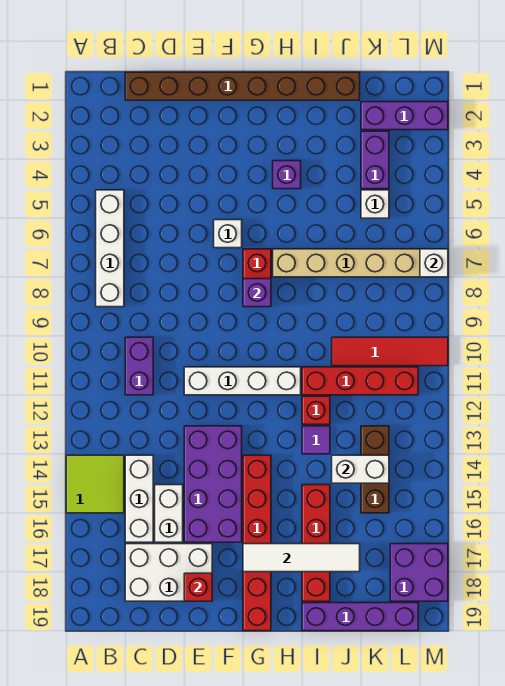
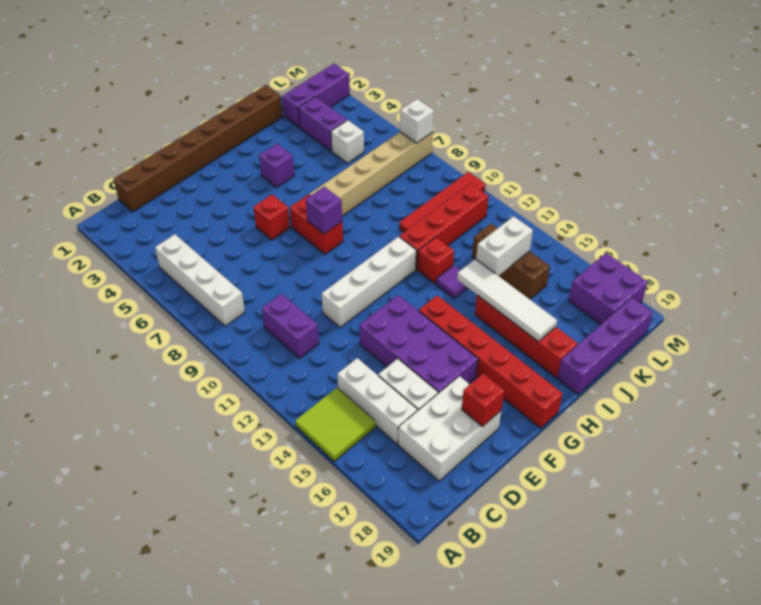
white brick F6 level 1 -> red brick F6 level 1
white tile G17:J17 level 2 -> white tile I14:I17 level 2

